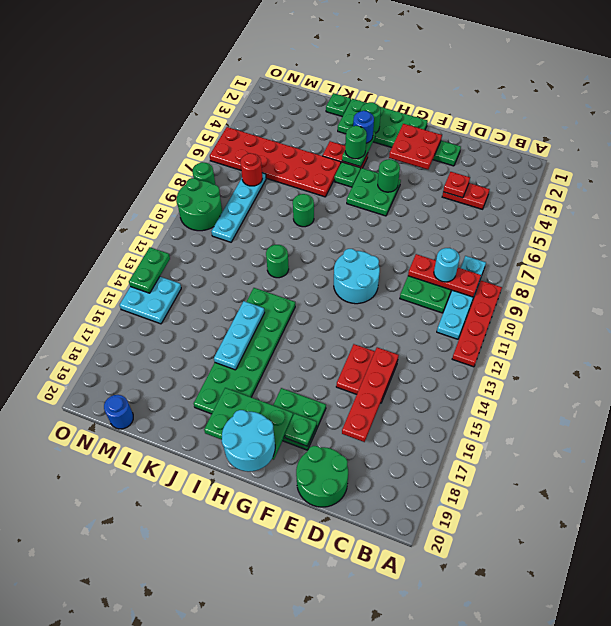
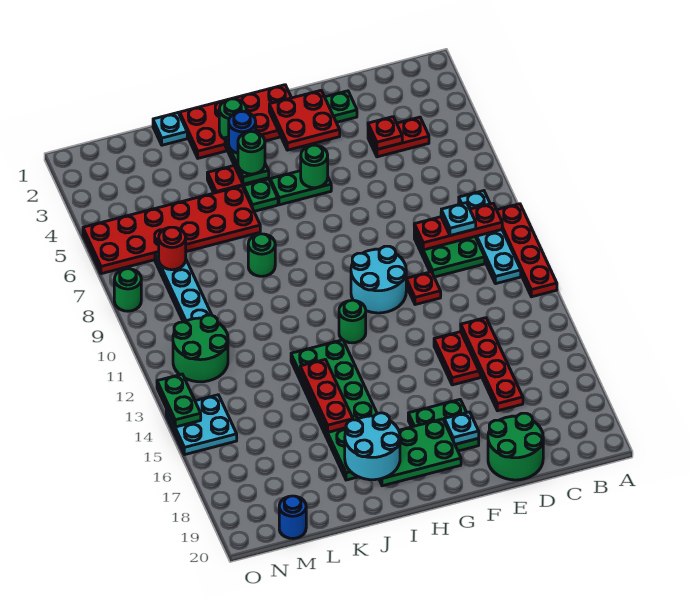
cyan round brick C9 level 3 -> cyan plate C9 level 3
none -> red plate E11 level 1
green plate F18 level 2 -> cyan plate F18 level 2
green plate G1:J2 level 1 -> red plate G1:J2 level 1
green plate G5:H6 level 1 -> green plate G5:H5 level 1
cyan round brick G19:H20 level 3 -> cyan round brick I18:J19 level 3
green round brick J11 level 1 -> green round brick H12 level 1
cyan plate J14:J16 level 2 -> red plate J14:J16 level 2
green plate K1 level 1 -> cyan plate K1 level 1
green round brick N9:O10 level 1 -> green round brick M11:N12 level 1

